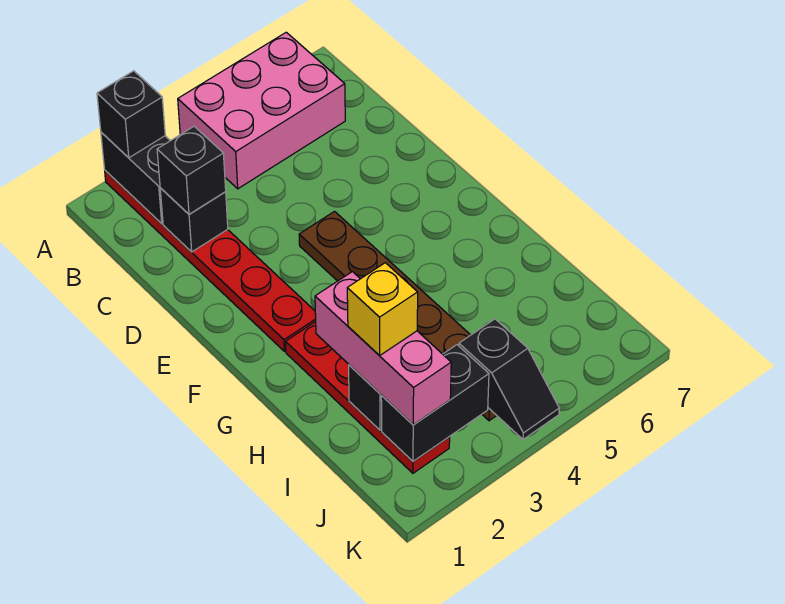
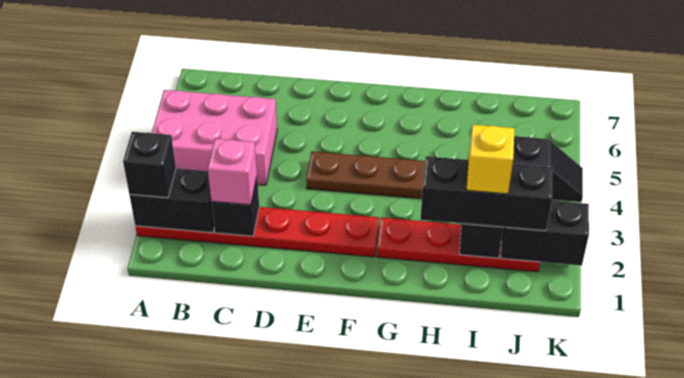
pink brick A4:B6 level 1 -> pink brick A4:C5 level 1
black brick C2 level 3 -> pink brick C2 level 3
pink brick H2:J2 level 3 -> black brick H2:J2 level 3
black brick J2:J3 level 2 -> black brick J2:K2 level 2

